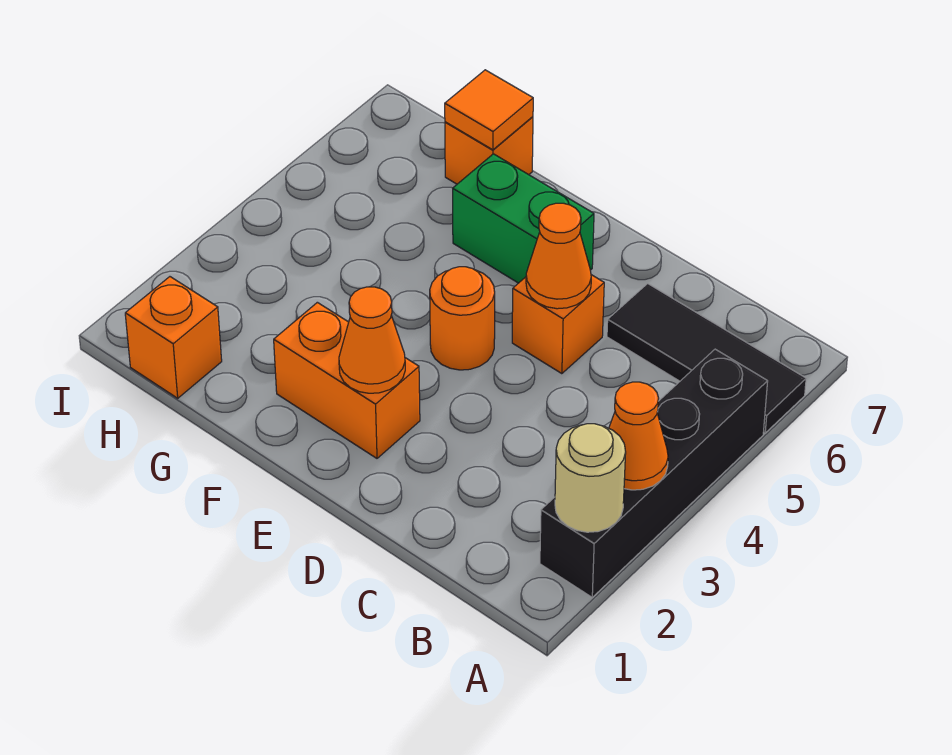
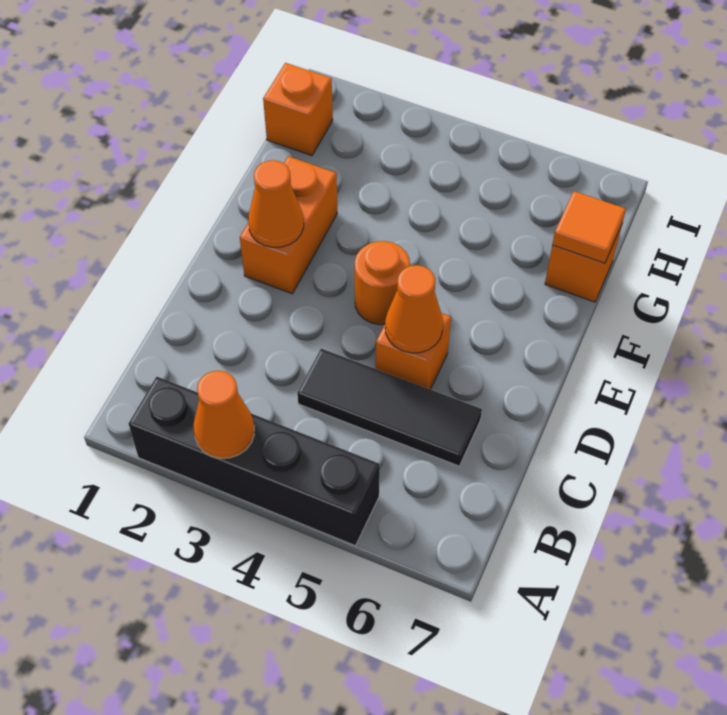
tan round brick A2 level 2 -> none
black tile A6:C6 level 1 -> black tile C4:C6 level 1
green brick E6:F6 level 1 -> none

